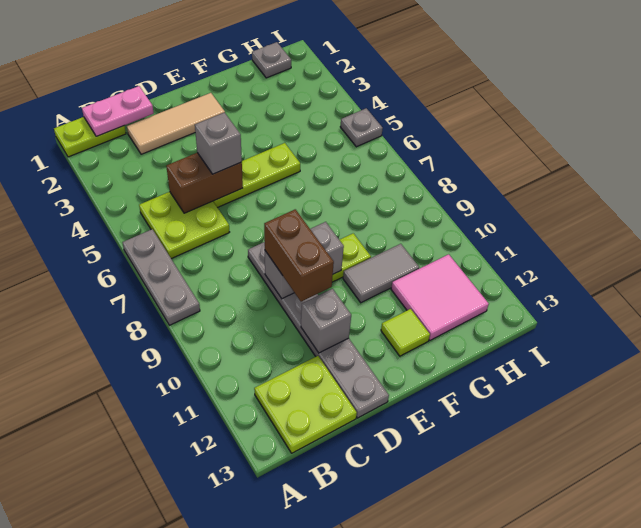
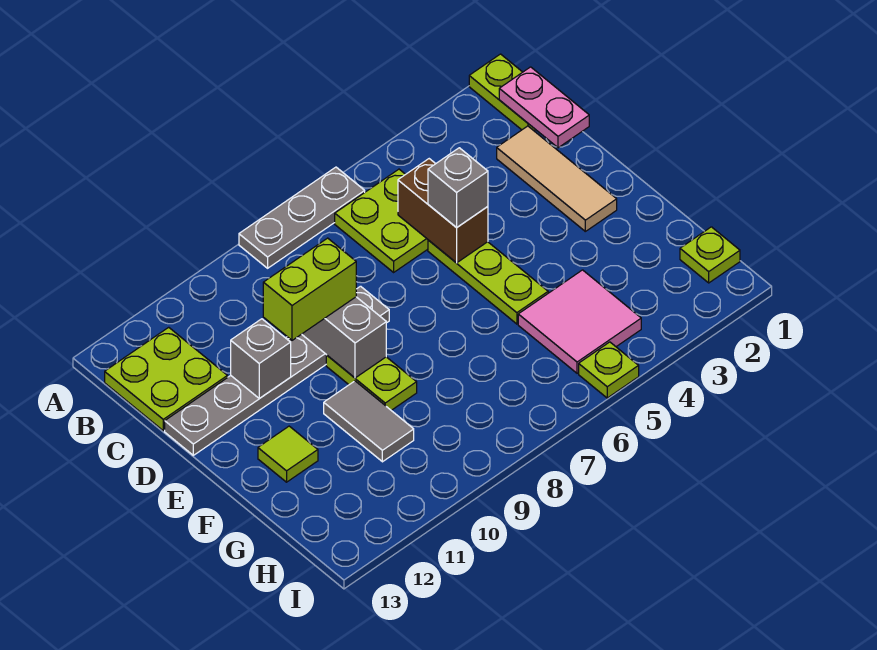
brown brick D9:D10 level 3 -> lime brick D9:D10 level 3
pink tile G11:H12 level 1 -> pink tile G4:H5 level 1
grey plate H1 level 1 -> lime plate H1 level 1
grey plate I5 level 1 -> lime plate I5 level 1

